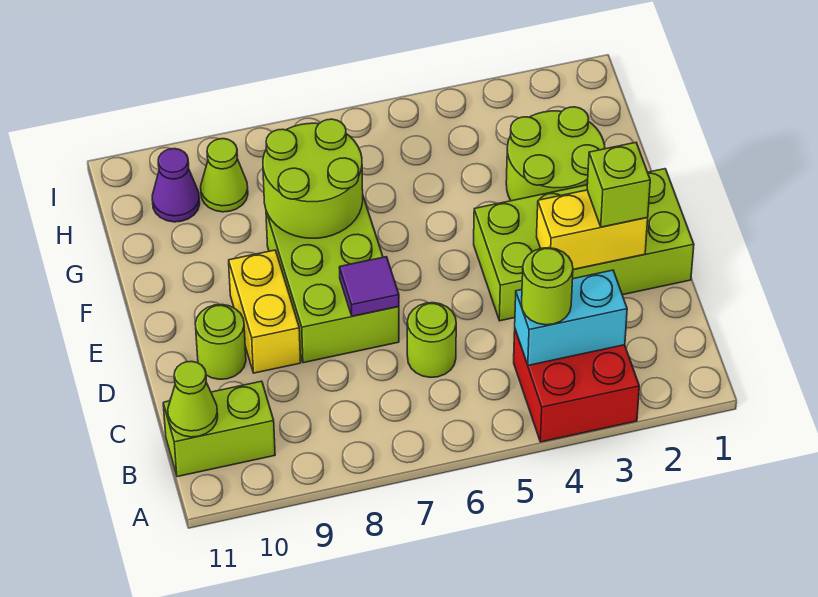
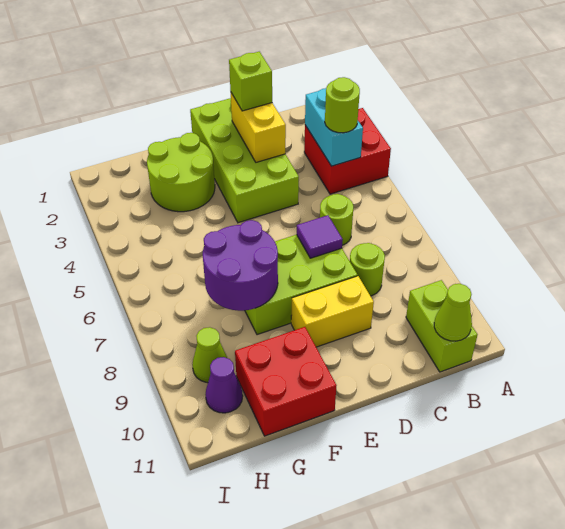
lime round brick D10 level 1 -> lime round brick C8 level 1
lime round brick F7:G8 level 2 -> purple round brick F7:G8 level 2
none -> red brick F10:G11 level 1

